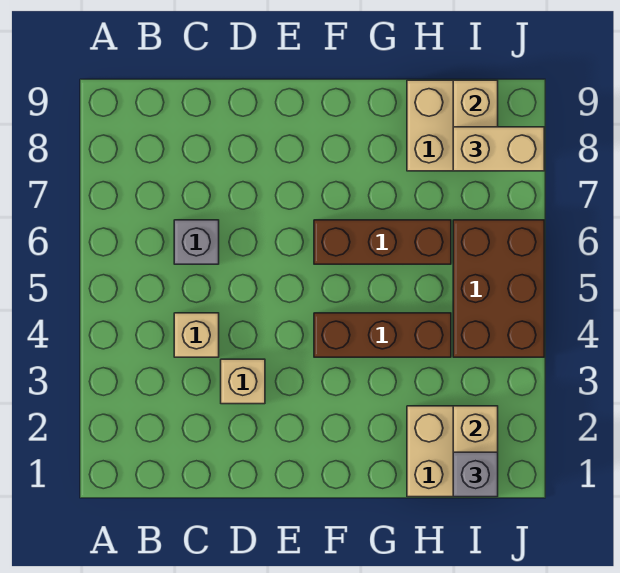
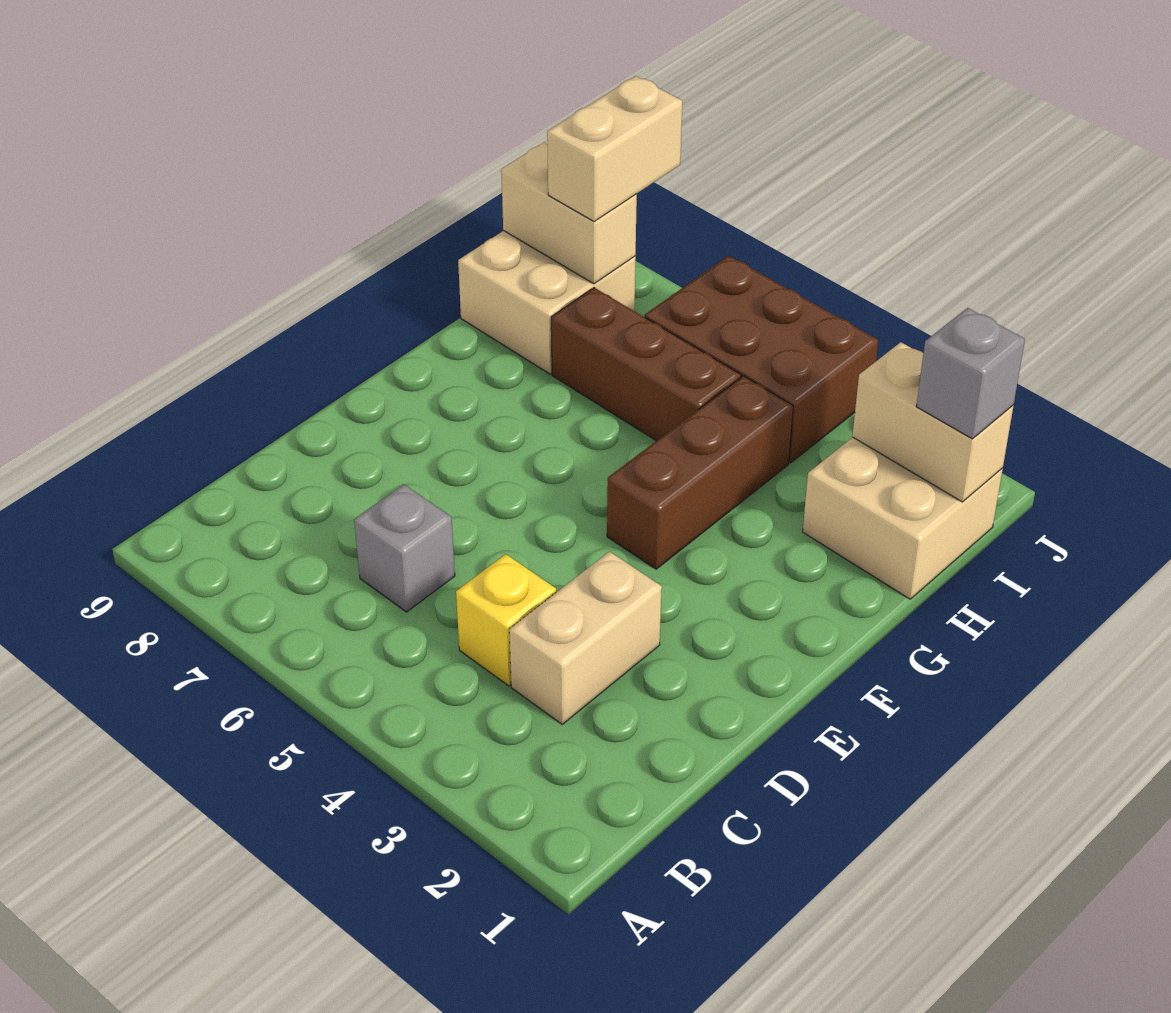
tan brick C4 level 1 -> yellow brick C4 level 1
tan brick D3 level 1 -> tan brick C3:D3 level 1
brown brick F6:H6 level 1 -> brown brick H5:H7 level 1

